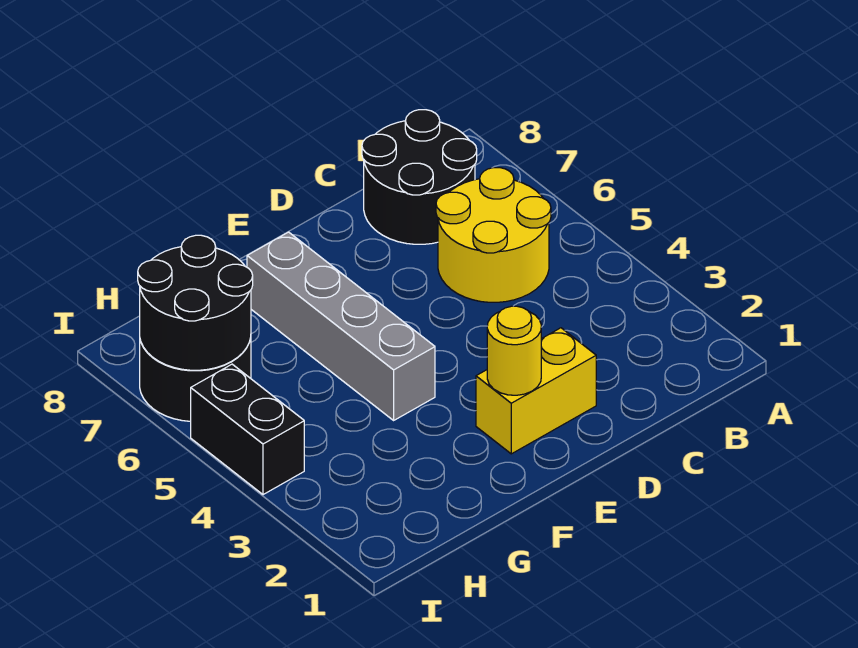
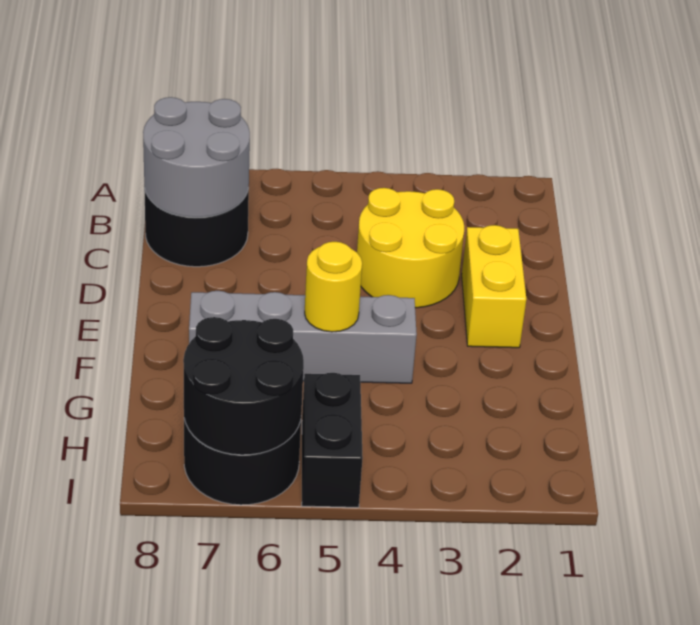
yellow round brick B5:C6 level 1 -> yellow round brick C3:D4 level 1
none -> grey round brick B7:C8 level 2
yellow round brick E2 level 2 -> yellow round brick F5 level 2
black brick I4:I5 level 1 -> black brick H5:I5 level 1

